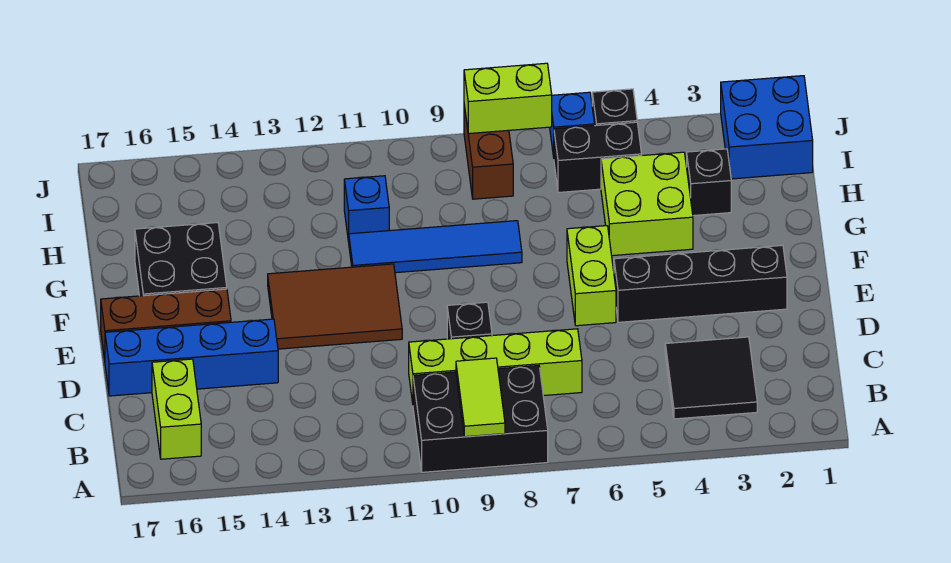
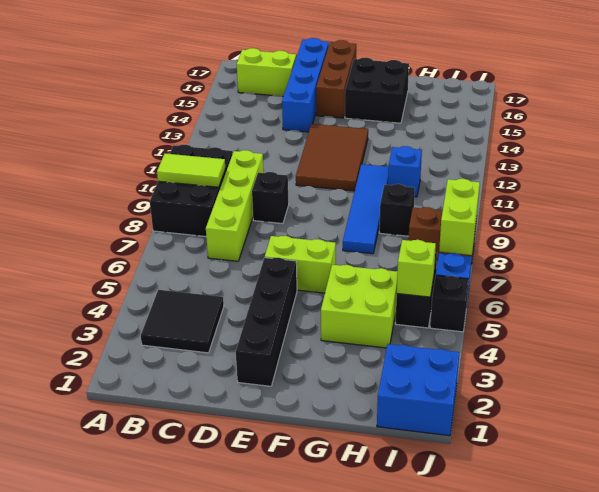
black brick H3 level 1 -> black brick H9 level 1
none -> lime brick I5 level 2

